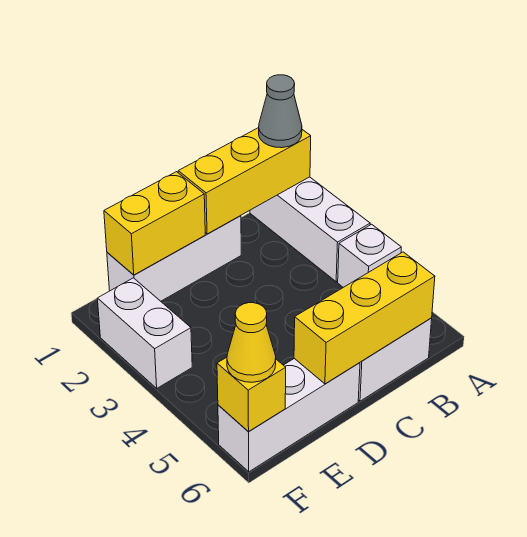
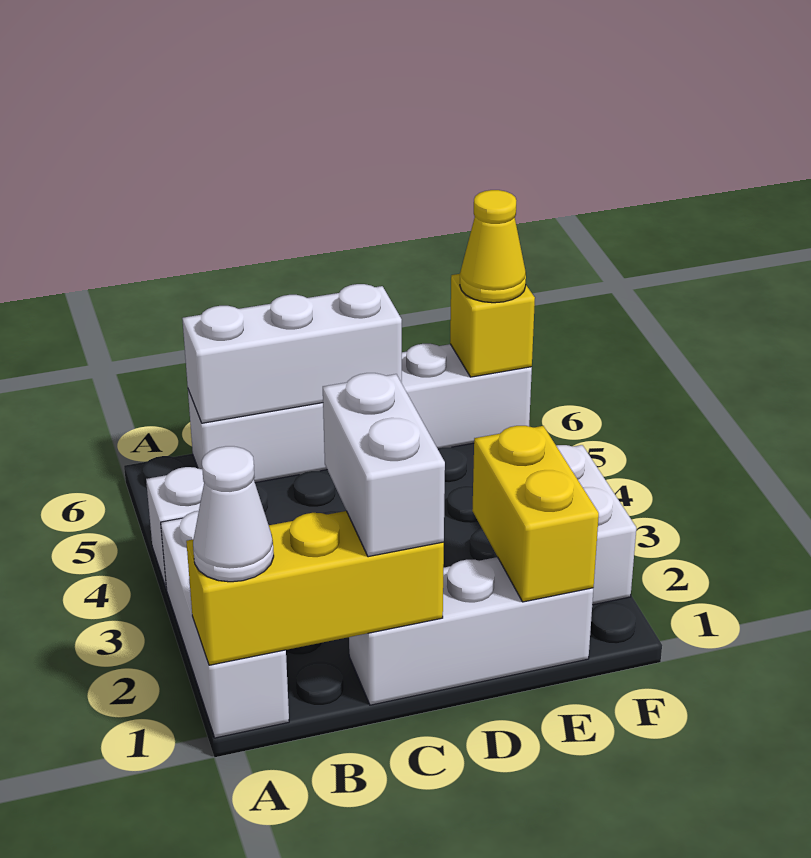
grey cone A1 level 3 -> white cone A1 level 3
yellow brick B6:D6 level 2 -> white brick B6:D6 level 2
none -> white brick C1:C2 level 3
yellow brick D1:E1 level 2 -> yellow brick E1:E2 level 2

